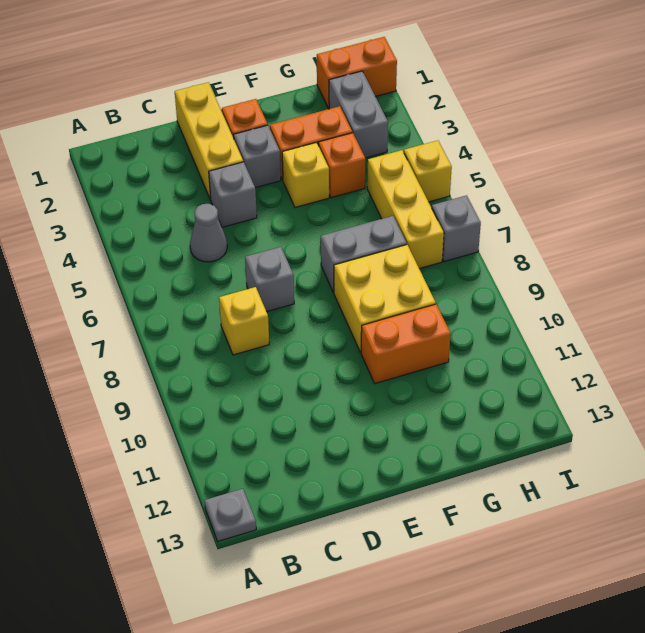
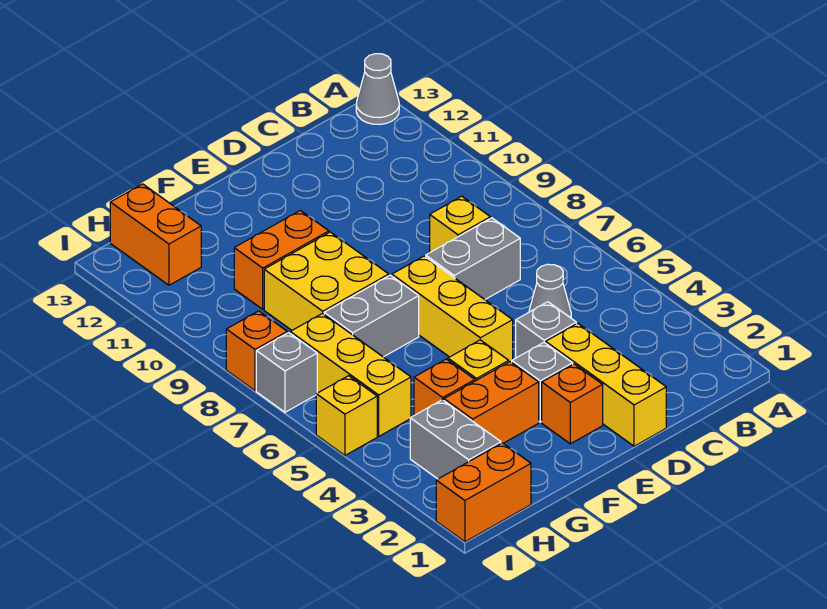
grey plate A13 level 1 -> grey cone A13 level 1
grey brick D7 level 1 -> grey brick C7:D7 level 1
none -> yellow brick E5:E7 level 1
none -> orange brick H12:H13 level 1
none -> orange brick I8 level 1

